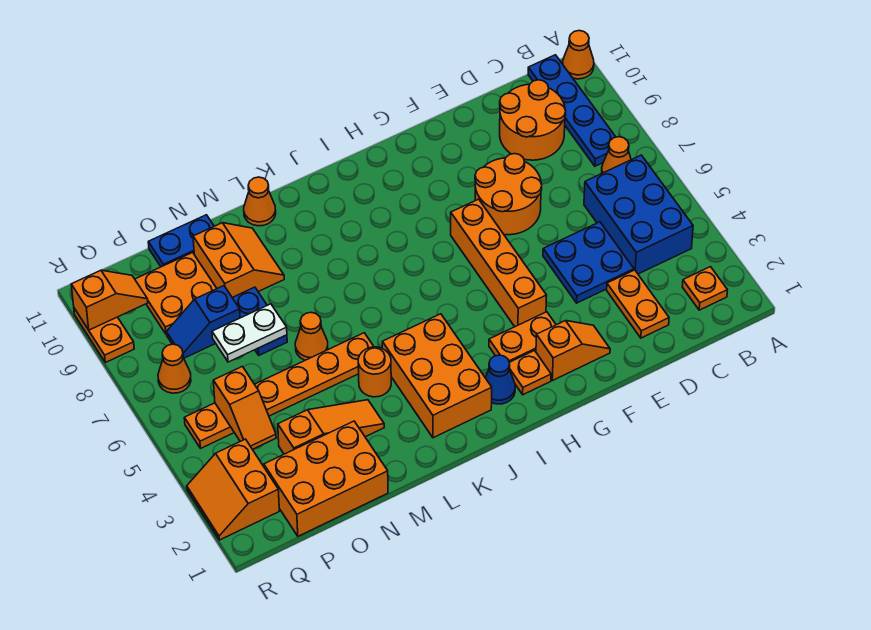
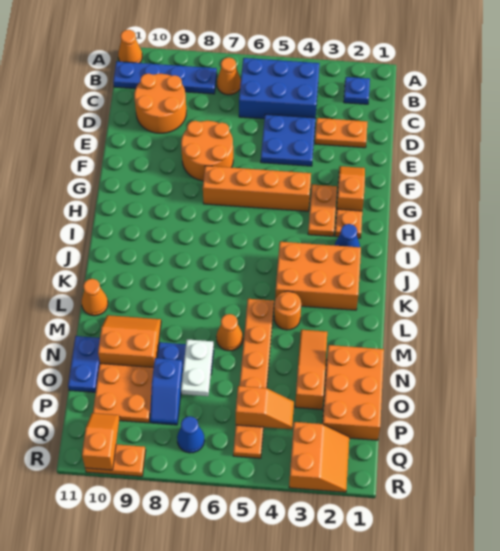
orange plate B2 level 1 -> blue plate B2 level 1
orange slope Q2:R3 level 1 top Q -> orange slope Q2:R3 level 1 top 3
orange cone Q7 level 1 -> blue cone Q7 level 1

